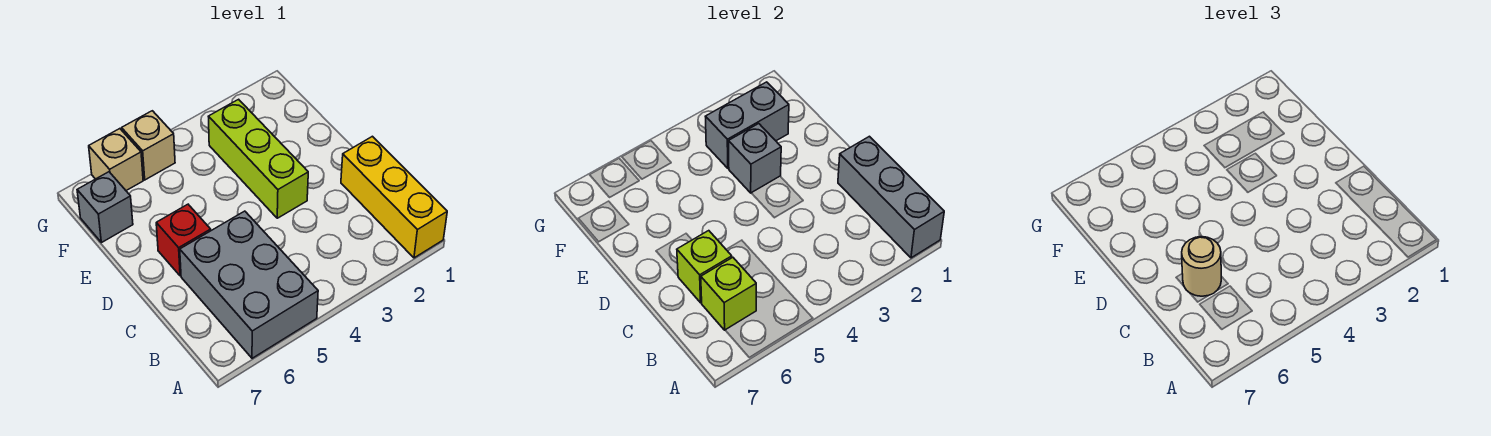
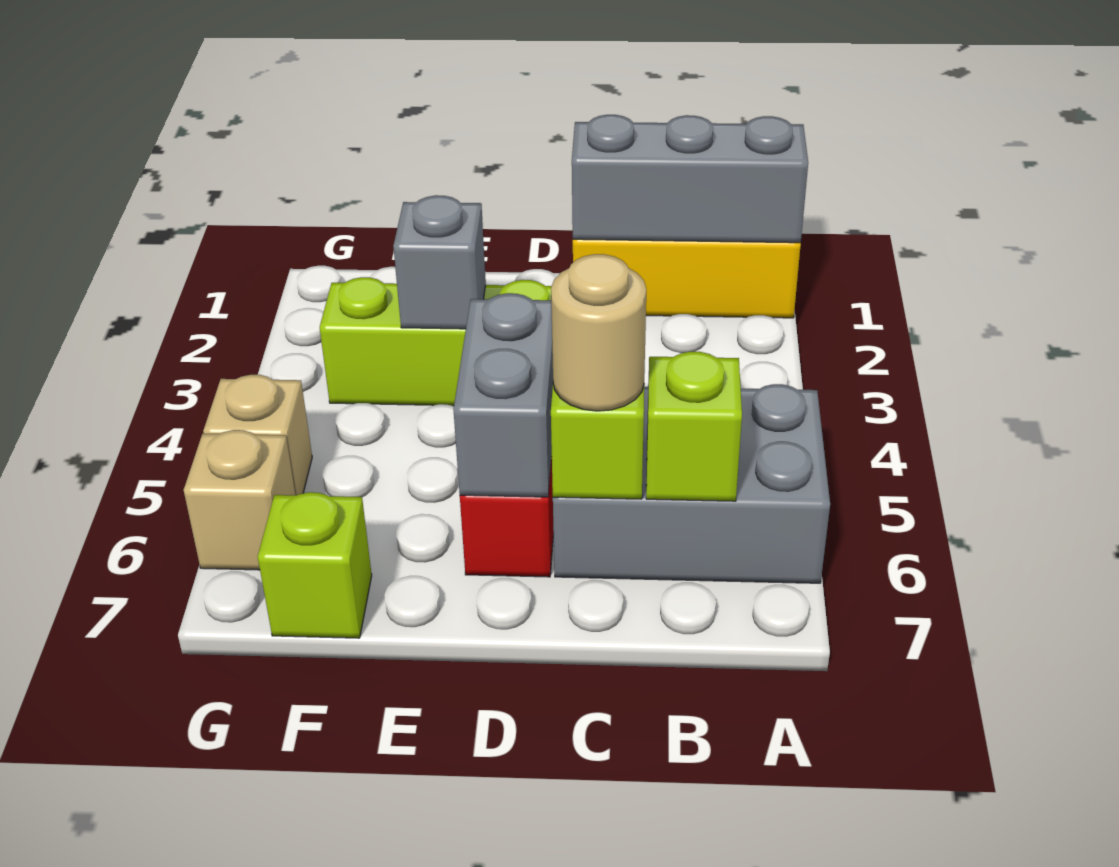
grey brick F2:F3 level 2 -> grey brick D5:D6 level 2
grey brick F7 level 1 -> lime brick F7 level 1

